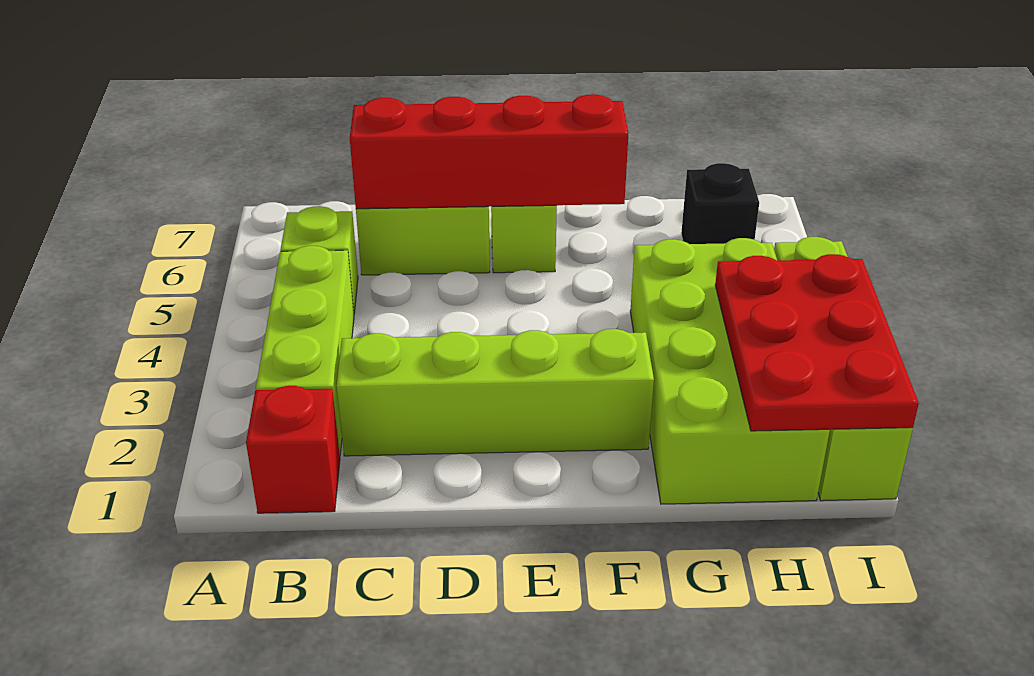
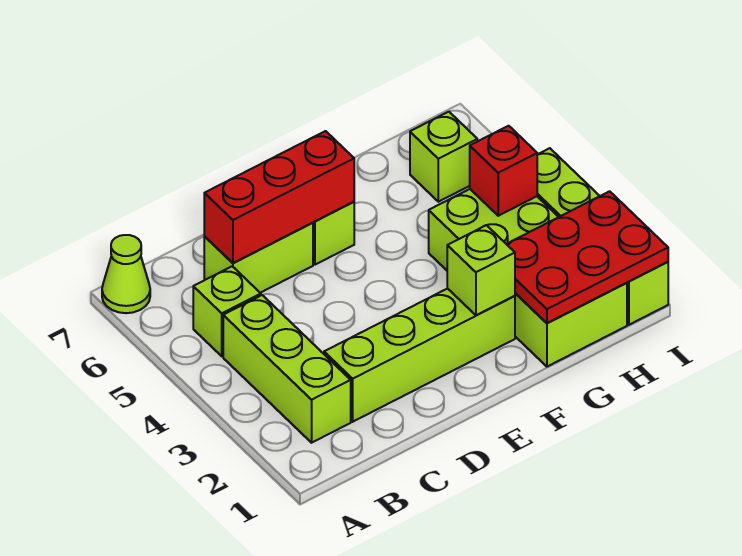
none -> lime cone A7 level 1
red brick B1 level 1 -> red brick H4 level 2
red brick C6:F6 level 2 -> red brick C6:E6 level 2
none -> lime brick F2 level 2
red plate H1:I3 level 2 -> red plate G1:I2 level 2
black brick H6 level 1 -> lime brick H6 level 1

